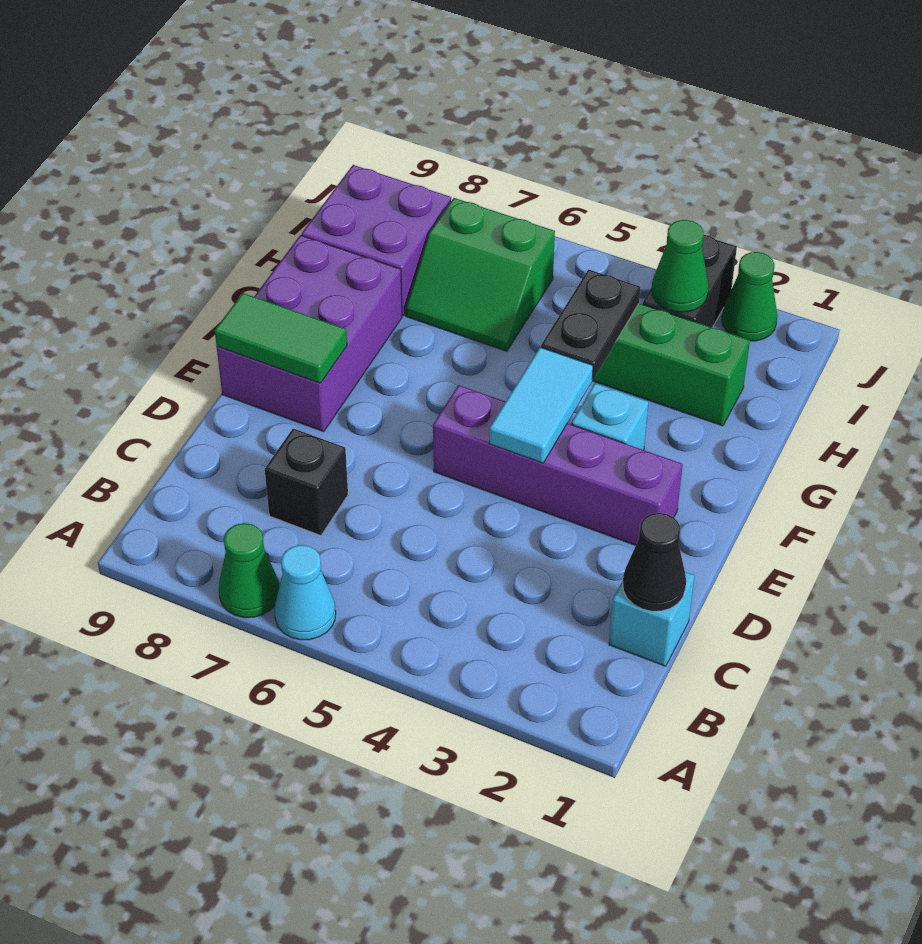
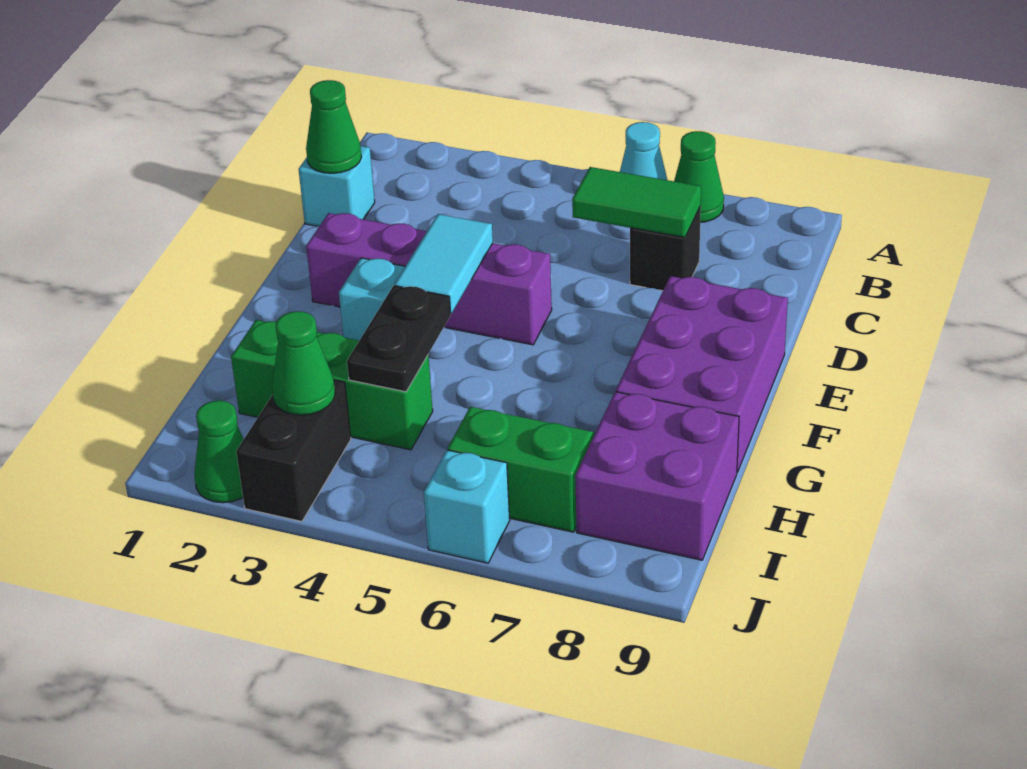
black cone C1 level 2 -> green cone C1 level 2
green tile E8:E9 level 2 -> green tile C6:C7 level 2
none -> cyan brick J6 level 1

